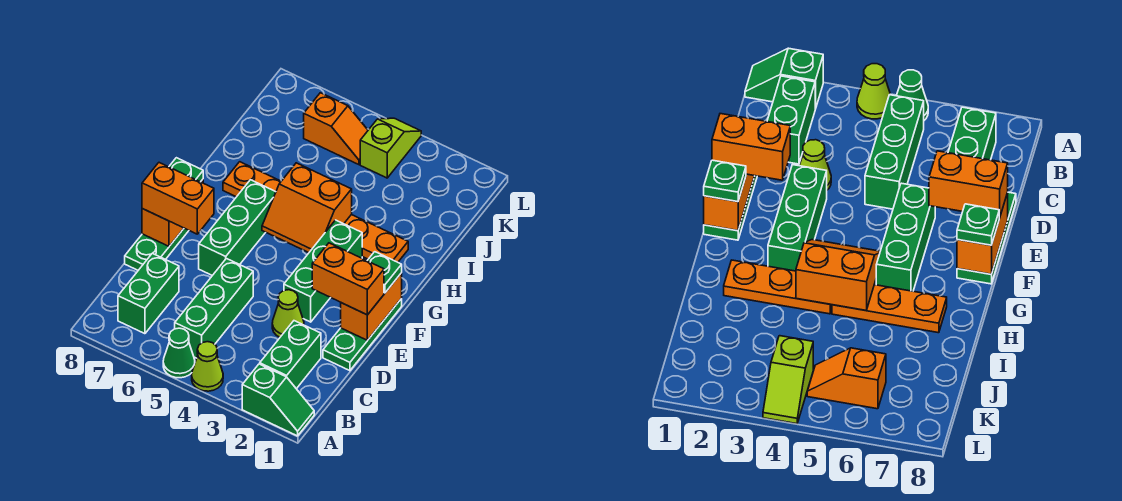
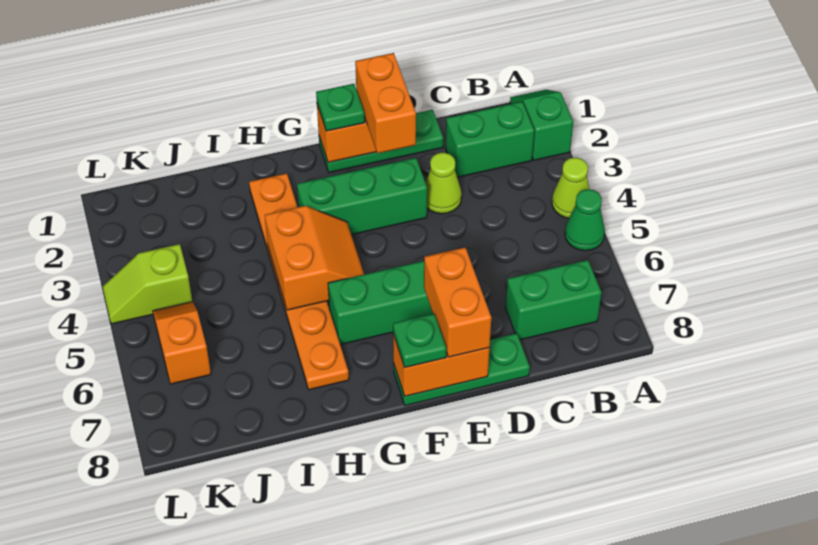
green brick B5:D5 level 1 -> none

